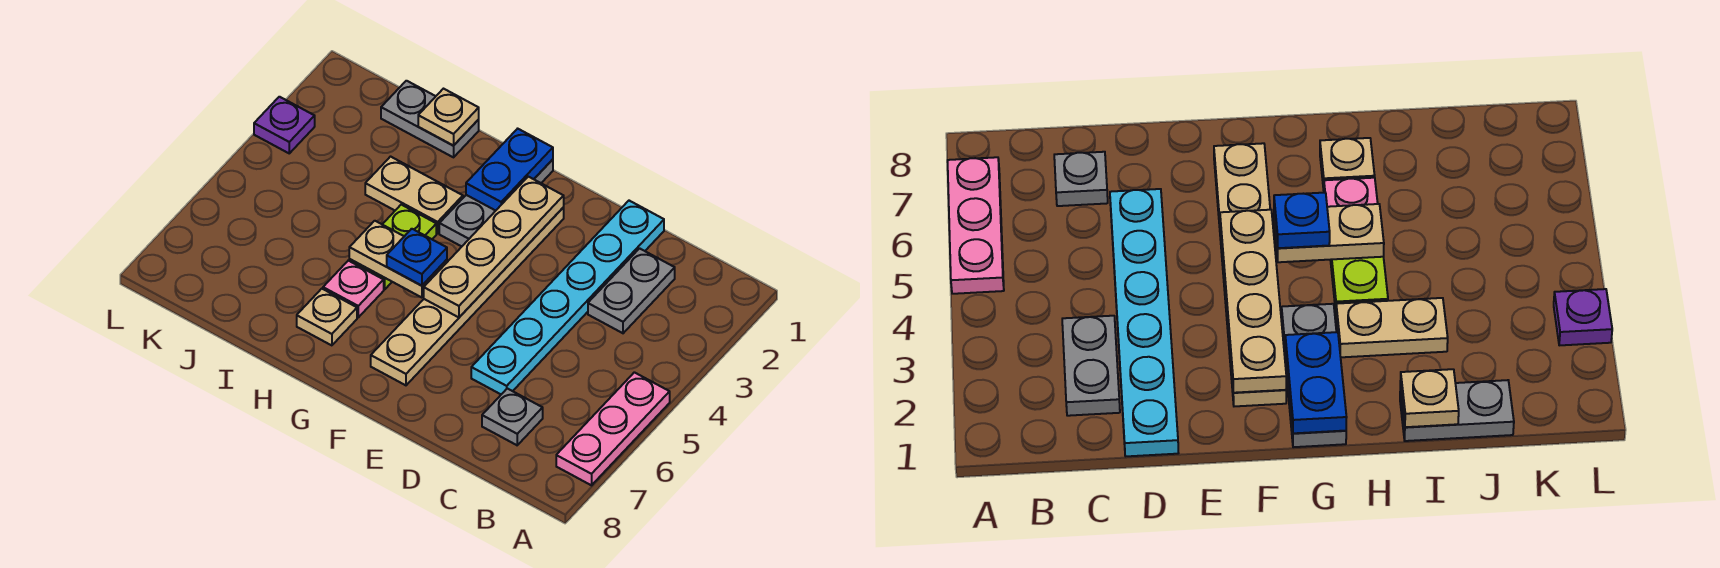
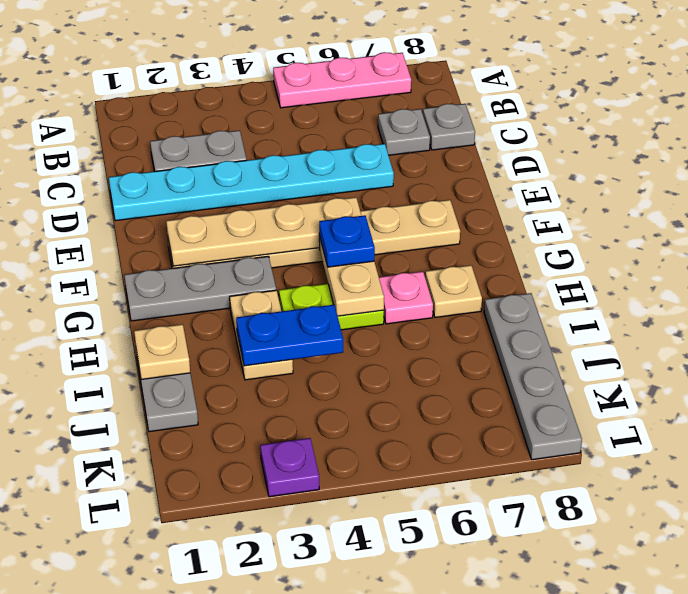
none -> grey plate C8 level 1
blue plate G1:G2 level 2 -> blue plate I3:I4 level 2
none -> grey plate I8:L8 level 1

